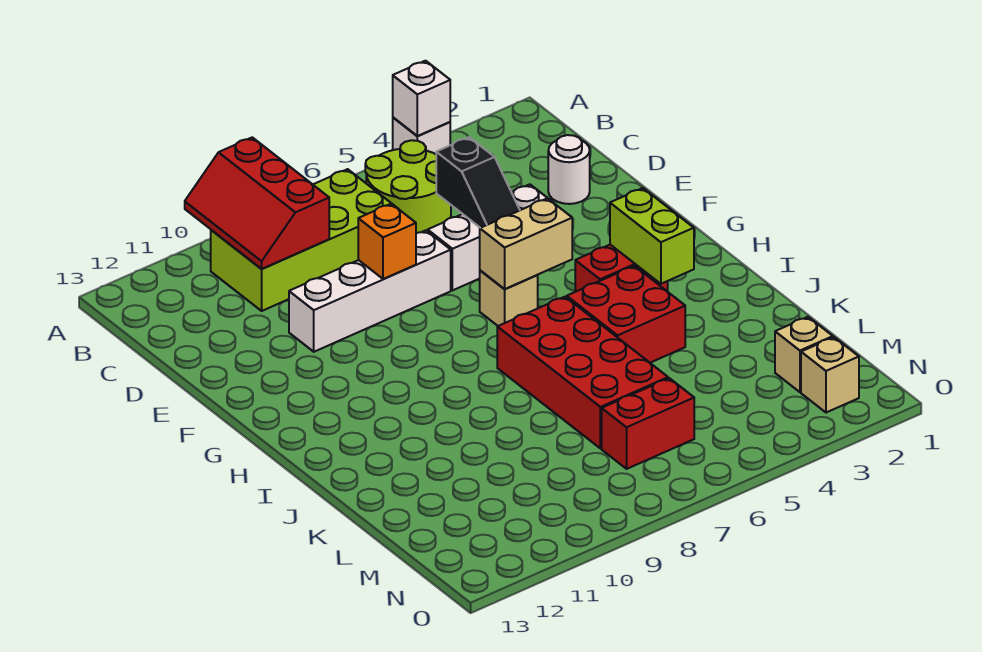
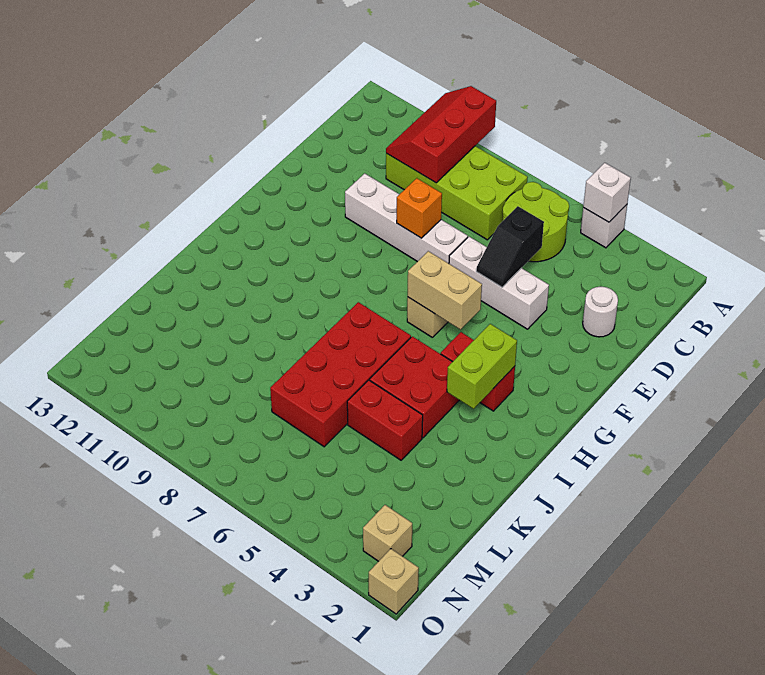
tan brick M2 level 1 -> tan brick O1 level 1
red brick M6:M7 level 1 -> red brick K4:K5 level 1

